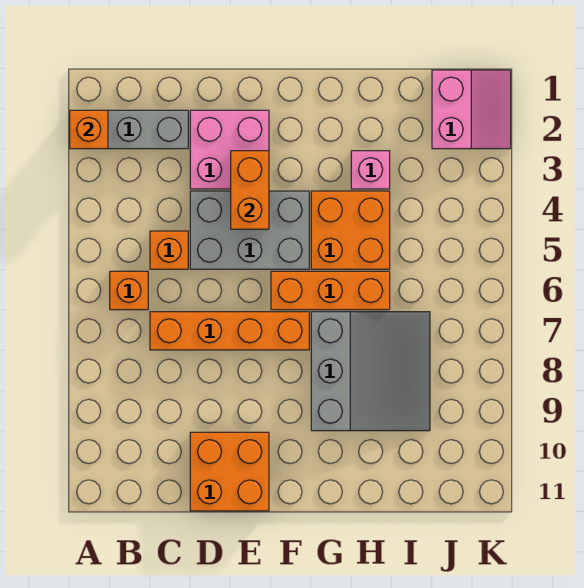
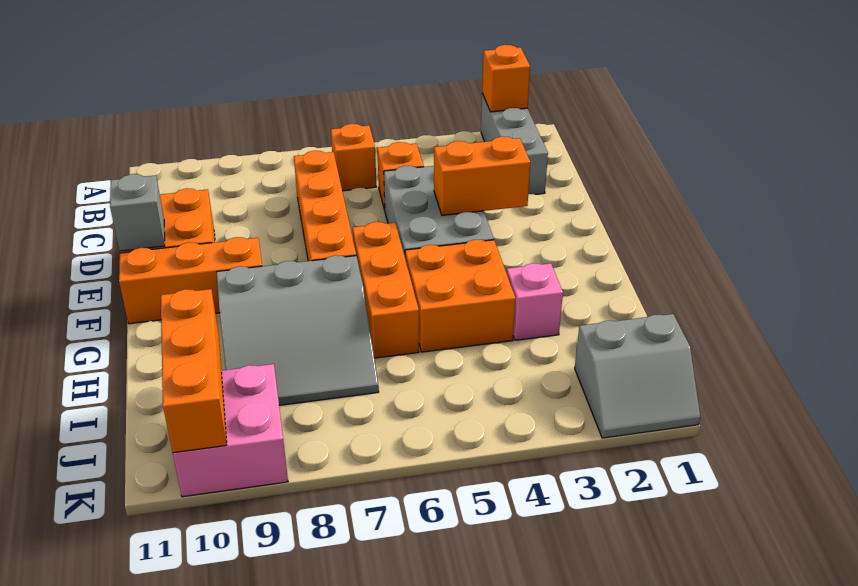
pink brick D2:E3 level 1 -> pink brick J9:K10 level 1
none -> grey brick E11 level 2
none -> orange brick F9:F11 level 1
none -> orange brick I10:K10 level 2
pink slope J1:K2 level 1 top J -> grey slope J1:K2 level 1 top J

